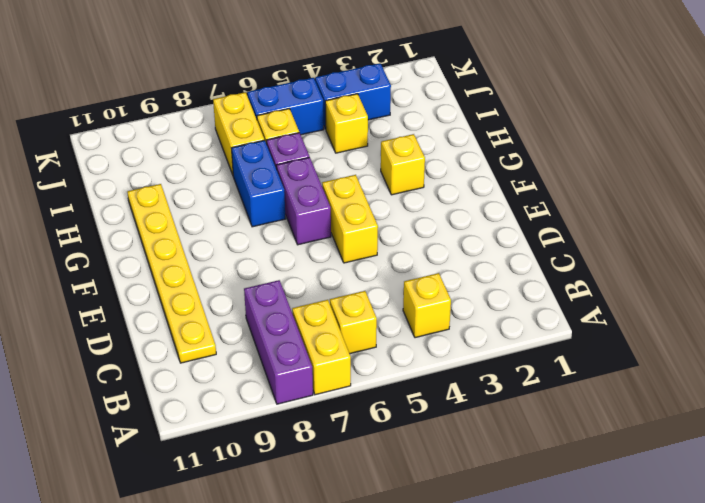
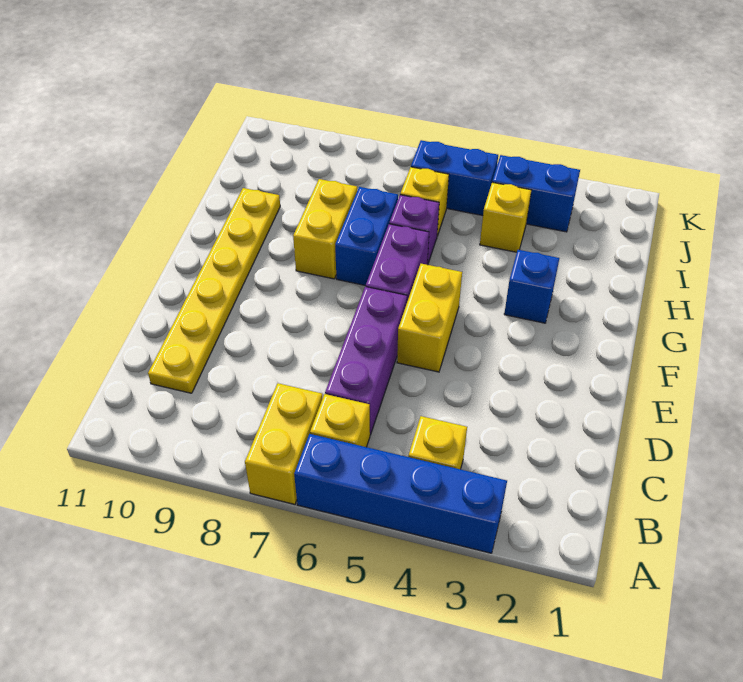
none -> blue brick A3:A6 level 1
purple brick A8:C8 level 1 -> purple brick C6:E6 level 1
yellow brick G3 level 1 -> blue brick G3 level 1
yellow brick I7:J7 level 1 -> yellow brick G8:H8 level 1

